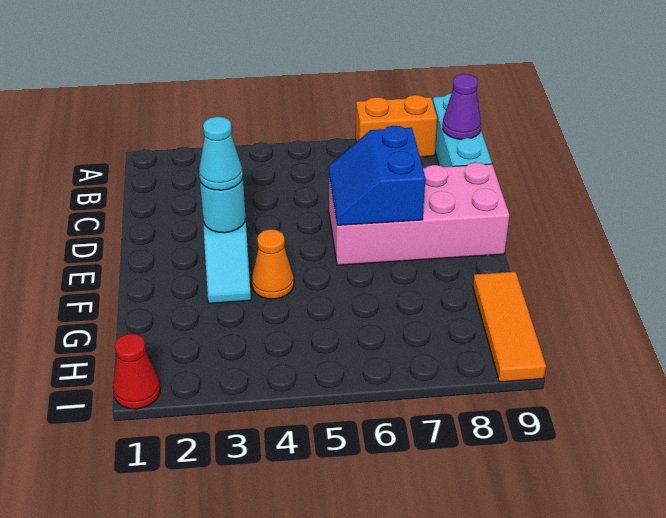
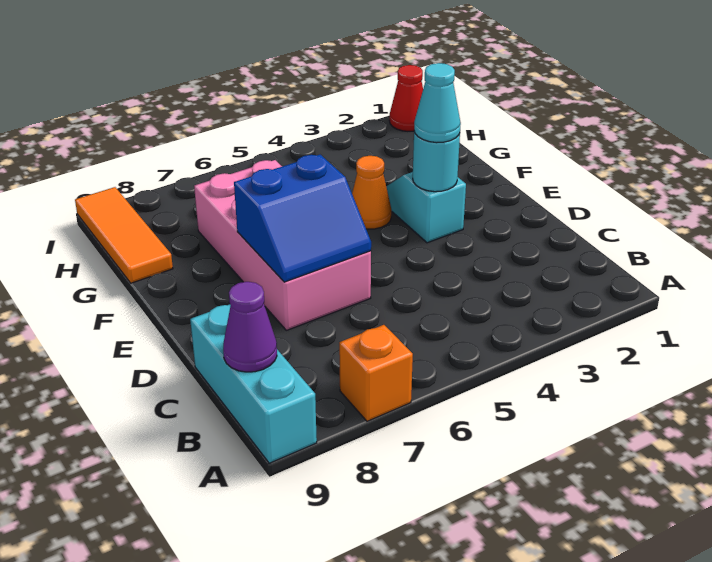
orange brick A7:A8 level 1 -> orange brick A7 level 1
pink brick D6:E9 level 1 -> pink brick D6:G7 level 1
blue slope D6:E7 level 2 top 7 -> blue slope D6:E7 level 2 top E

